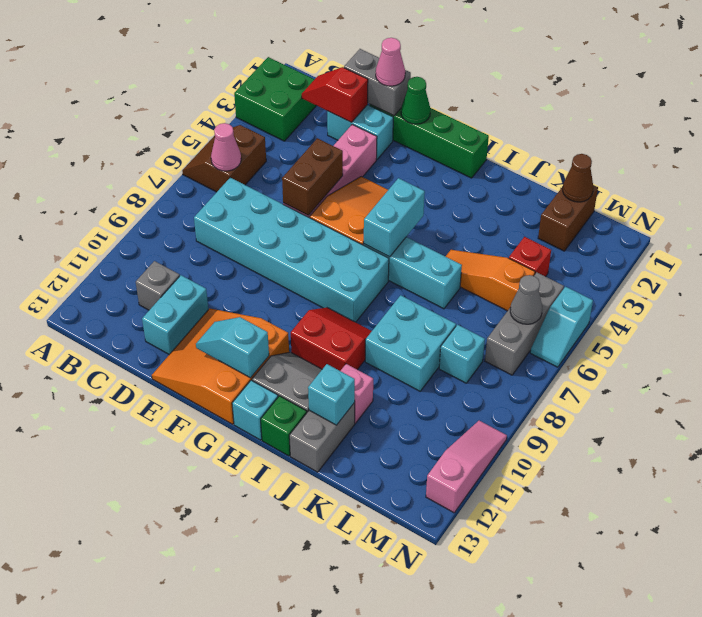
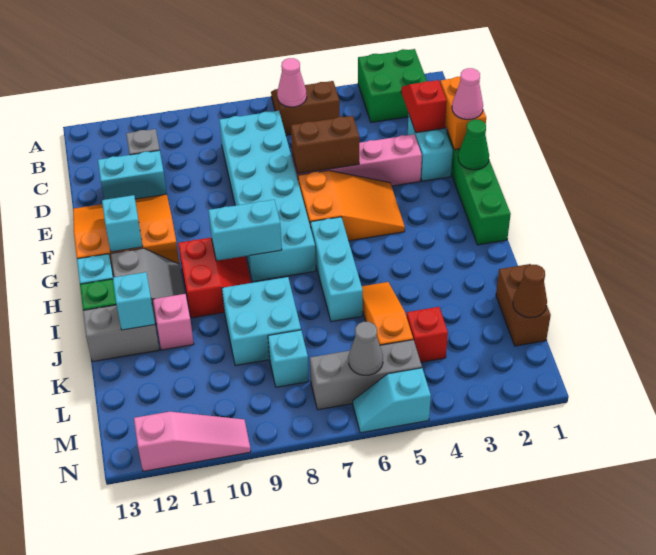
grey brick D1:E1 level 2 -> orange brick D1:E1 level 2
cyan brick H5:H6 level 2 -> cyan brick H8:H9 level 2
brown brick L1:L2 level 1 -> brown brick K1:L1 level 1

